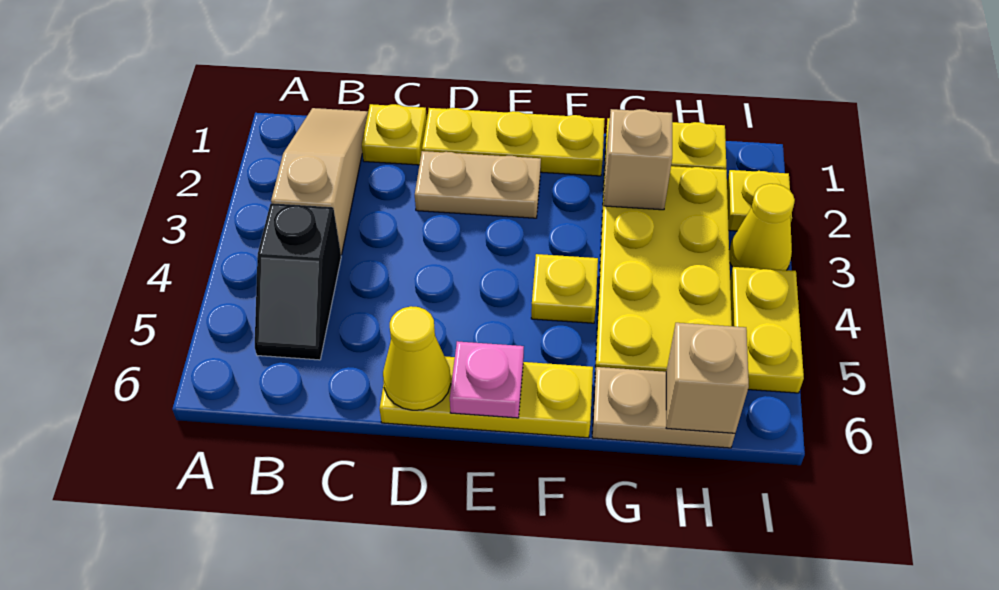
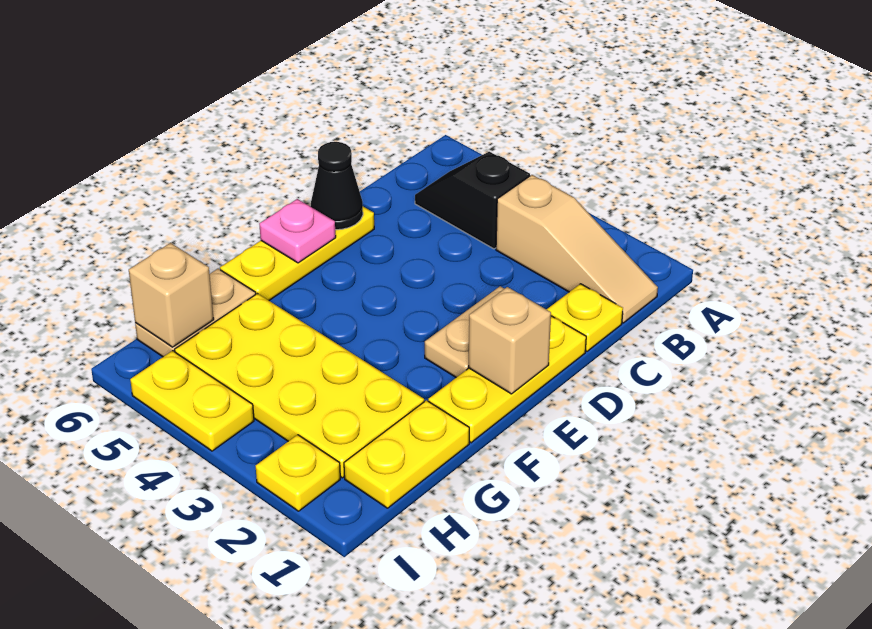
yellow cone D6 level 2 -> black cone D6 level 2
yellow plate F4 level 1 -> none
tan brick G2 level 2 -> tan brick E1 level 2
yellow cone I3 level 1 -> none

